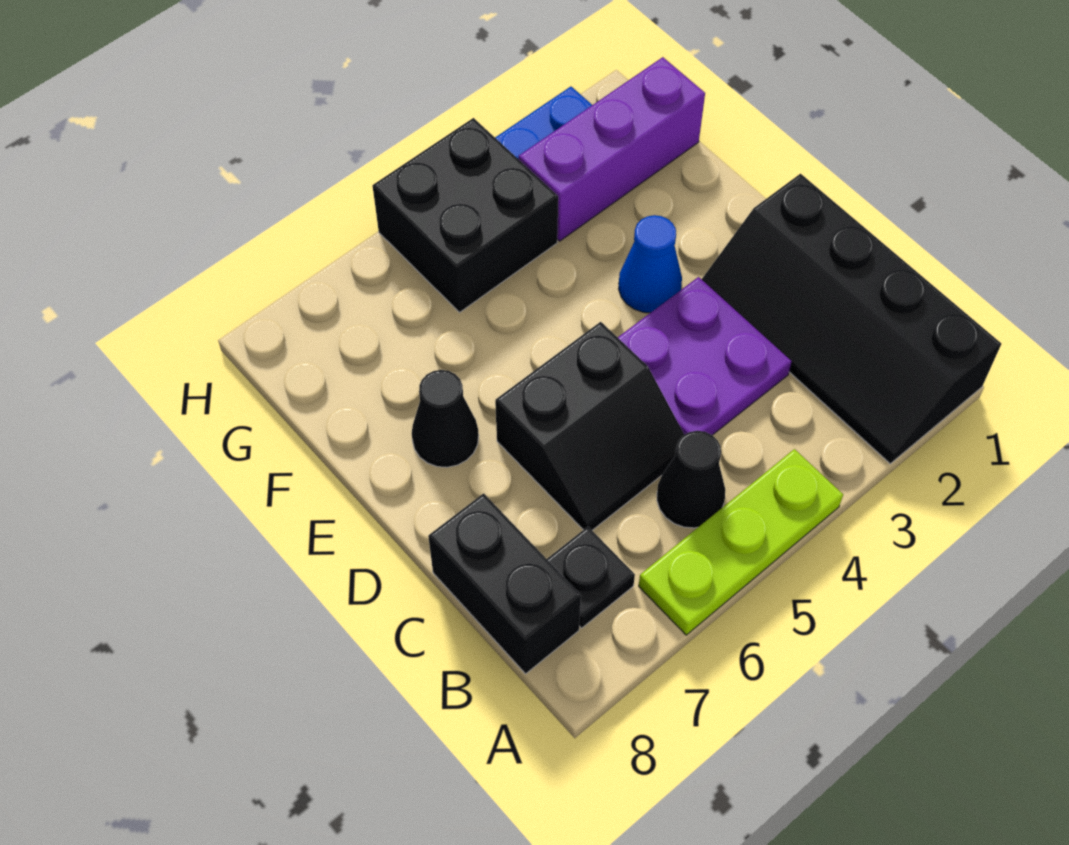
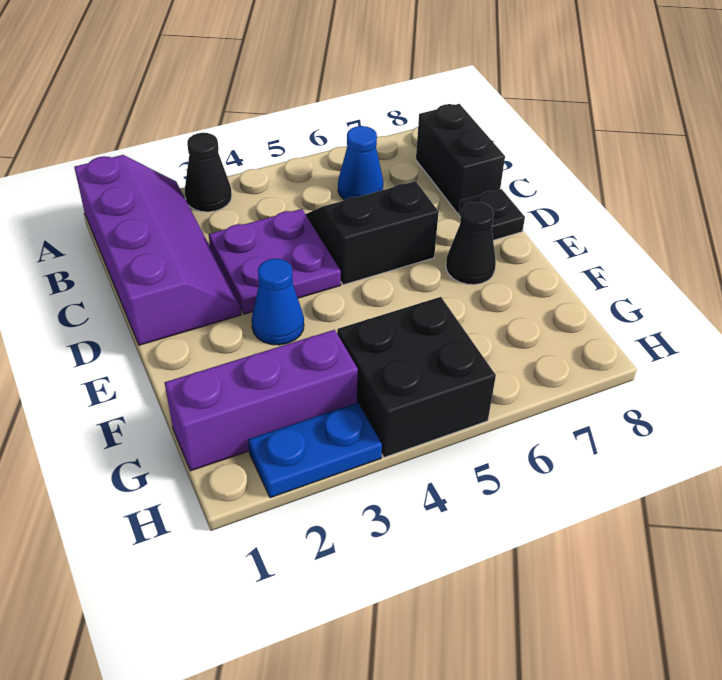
black slope A1:D2 level 1 top 1 -> purple slope A1:D2 level 1 top 1
lime plate A4:A6 level 1 -> none
black cone B5 level 1 -> black cone A3 level 1
none -> blue cone B6 level 1
black plate B7 level 1 -> black plate D8 level 1

